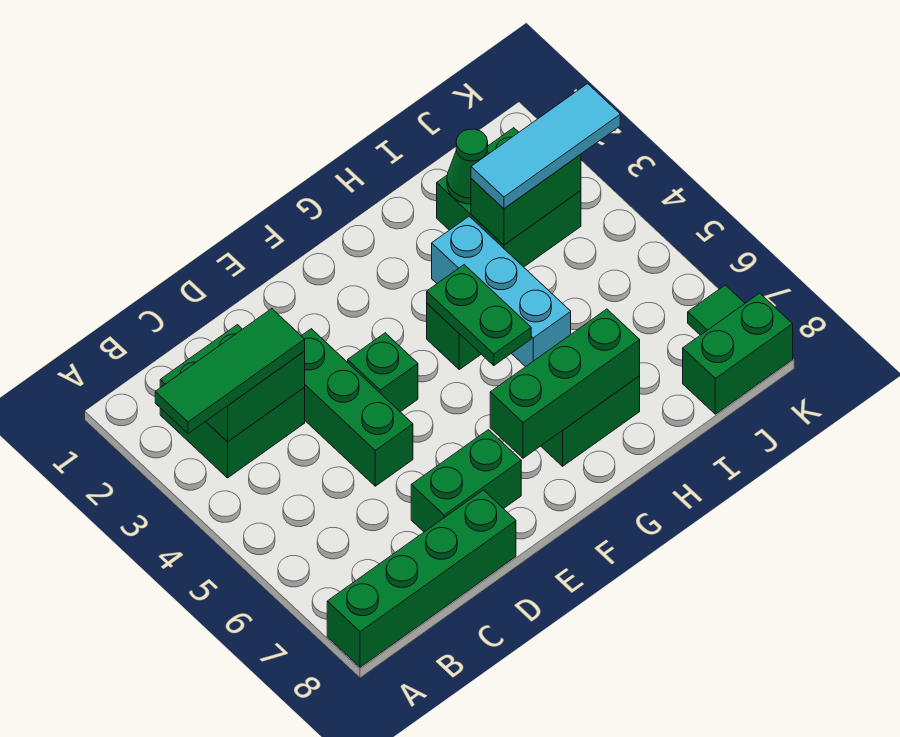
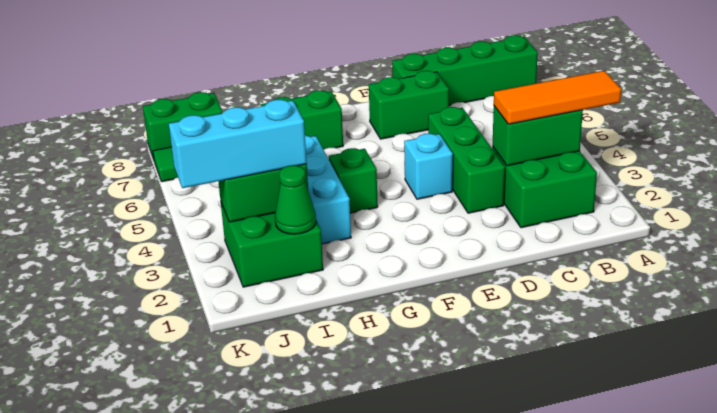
green tile A3:C3 level 3 -> orange tile A3:C3 level 3
green brick E4 level 1 -> cyan brick E4 level 1
green brick F7:H7 level 2 -> none
green plate G4:G5 level 2 -> none
cyan tile I3:K3 level 3 -> cyan brick I3:K3 level 3

